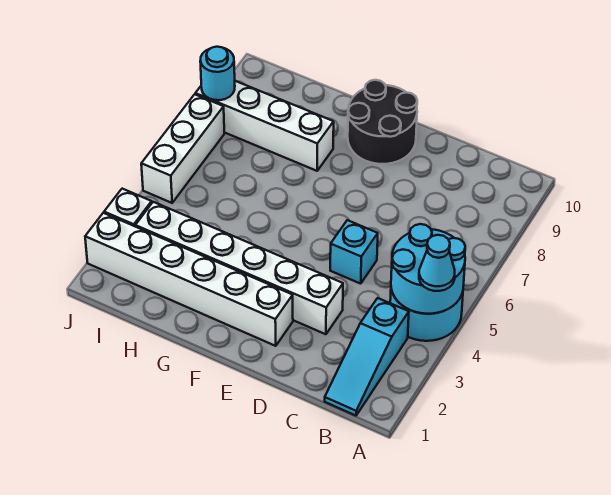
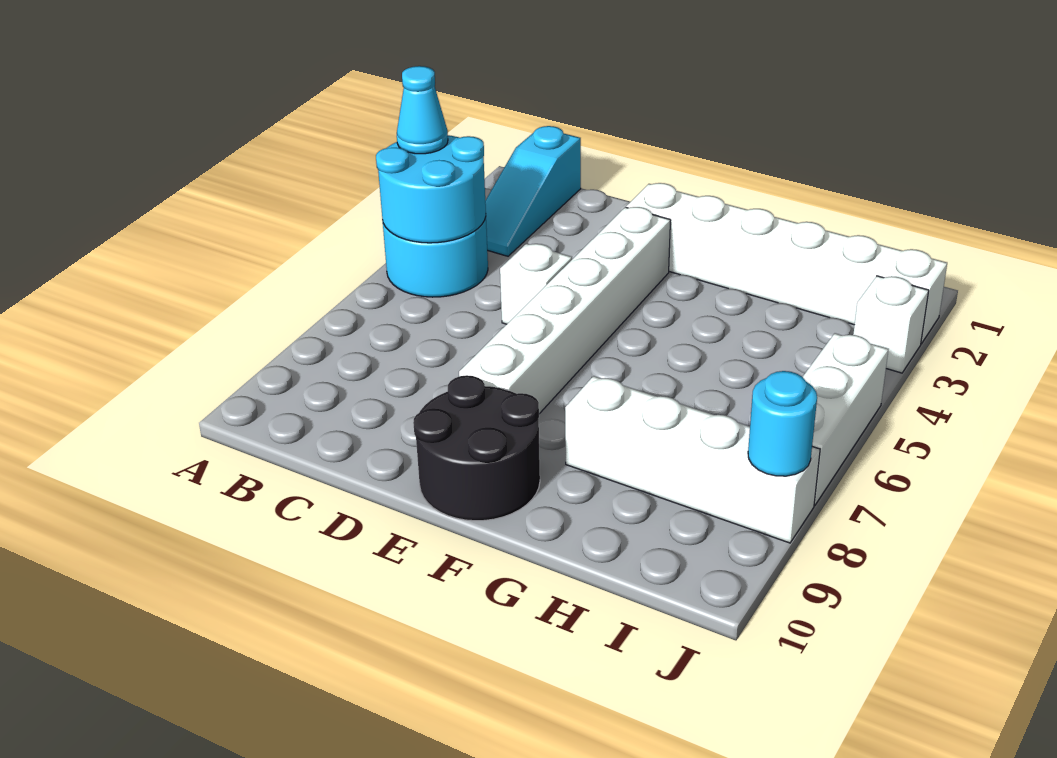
cyan slope B1:B3 level 1 top 3 -> cyan slope B1:B3 level 1 top 1
white brick D3:I3 level 1 -> white brick E3:E8 level 1
cyan brick D5 level 1 -> white brick D5 level 1

